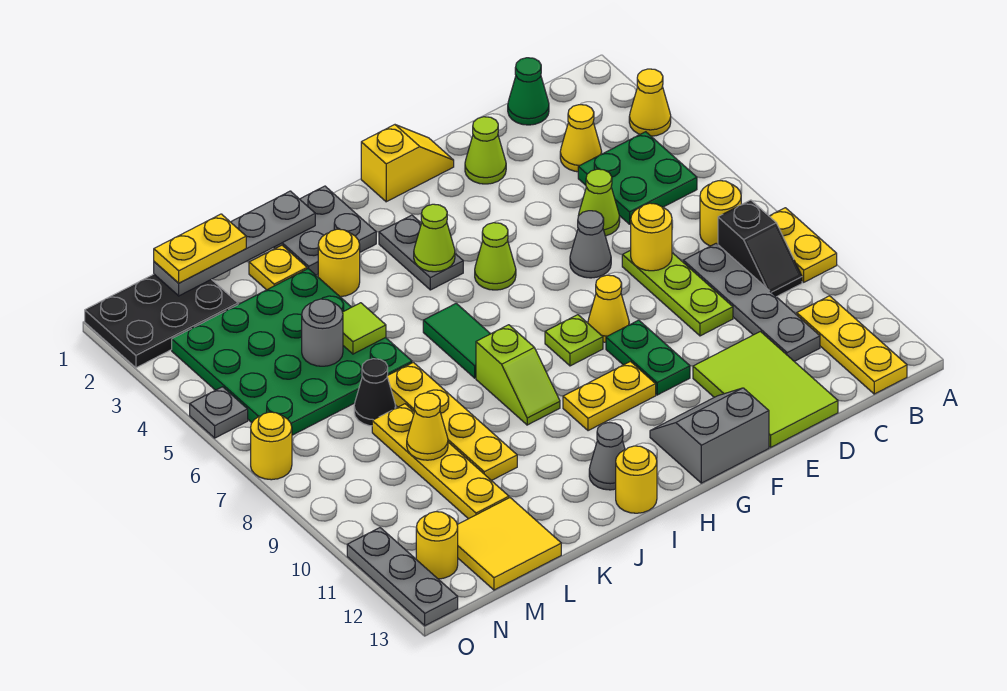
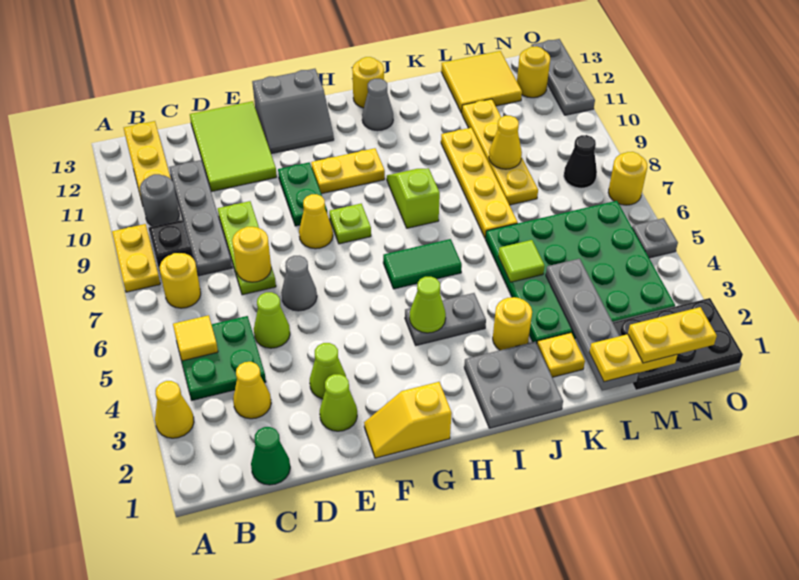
none -> yellow tile B5 level 2
lime cone G5 level 1 -> lime cone E3 level 1
grey plate H3:H4 level 1 -> grey plate H4:I4 level 1
green tile I6:I7 level 1 -> green tile H6:I6 level 1
grey plate J1:M1 level 2 -> grey plate L1:L4 level 2
grey round brick L5 level 2 -> grey round brick B10 level 1
black cone L7 level 1 -> black cone N8 level 1
none -> yellow plate M1:N1 level 4

